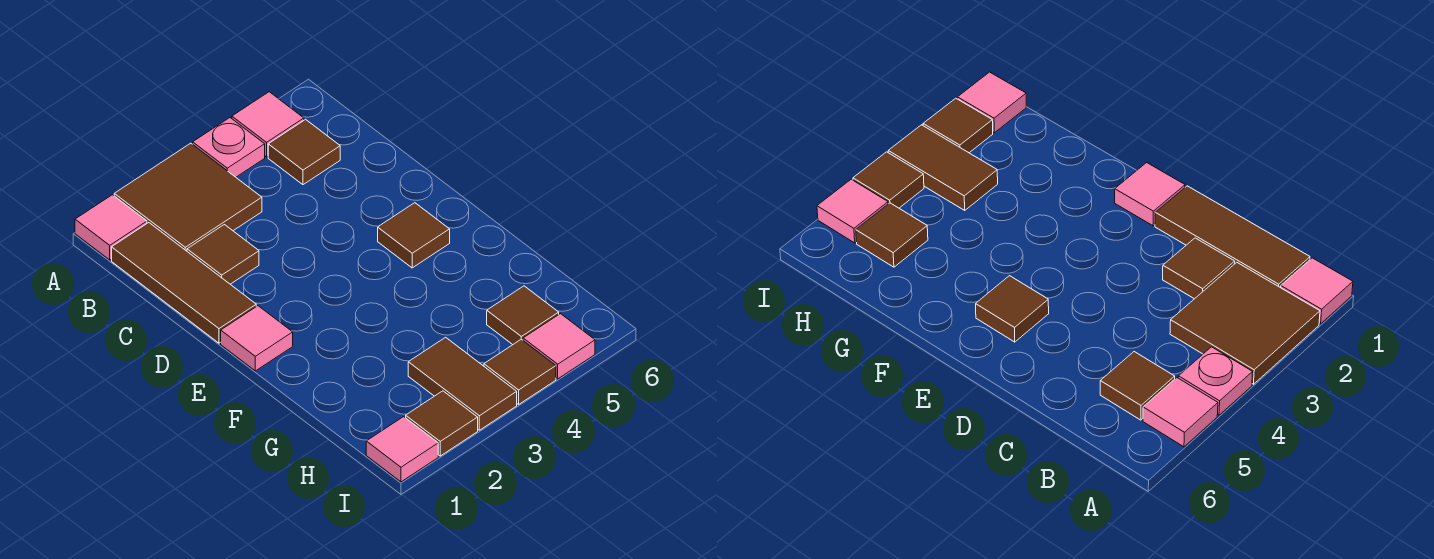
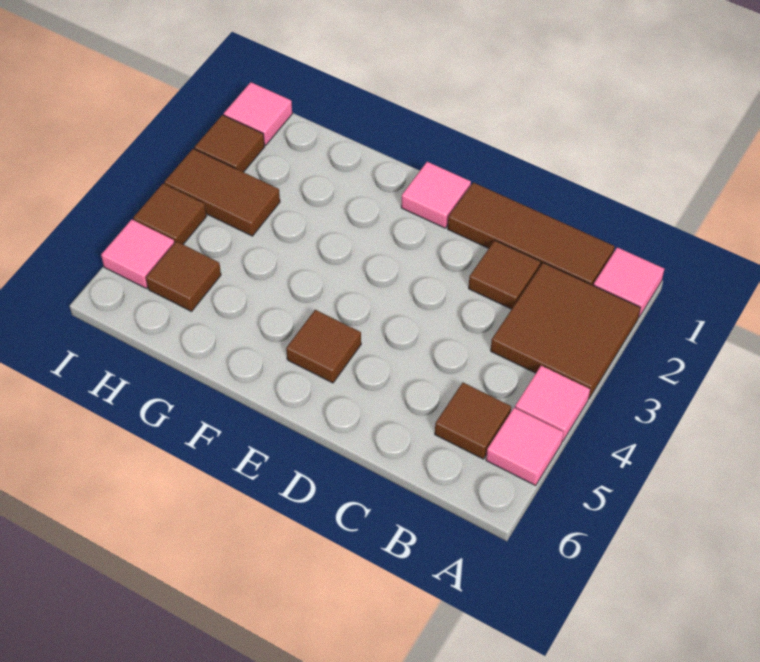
pink plate A4 level 1 -> pink tile A4 level 1

